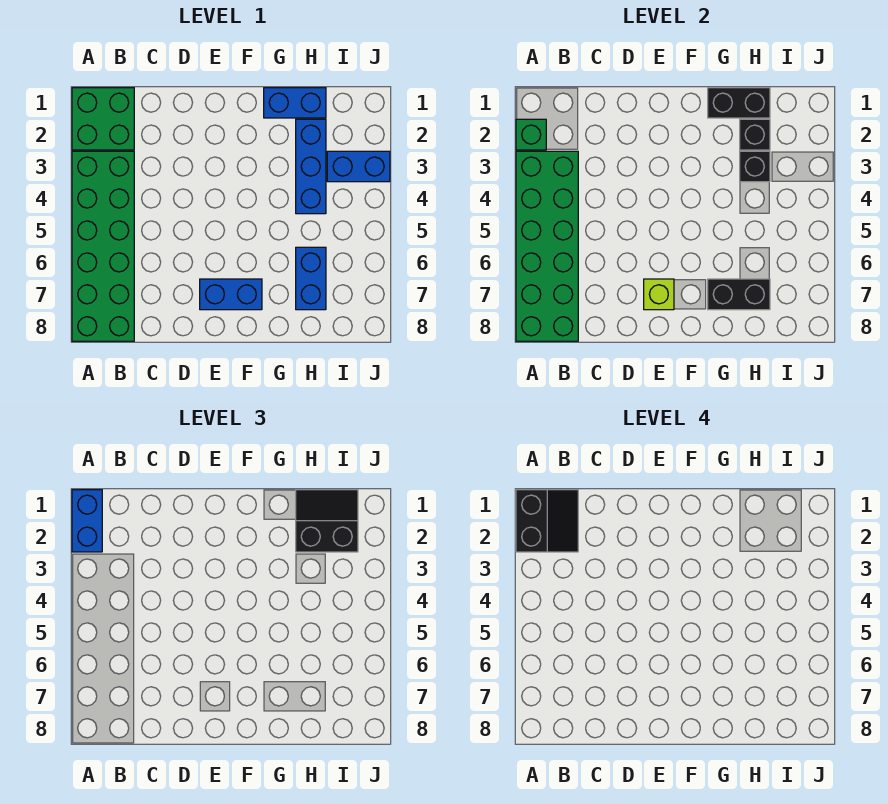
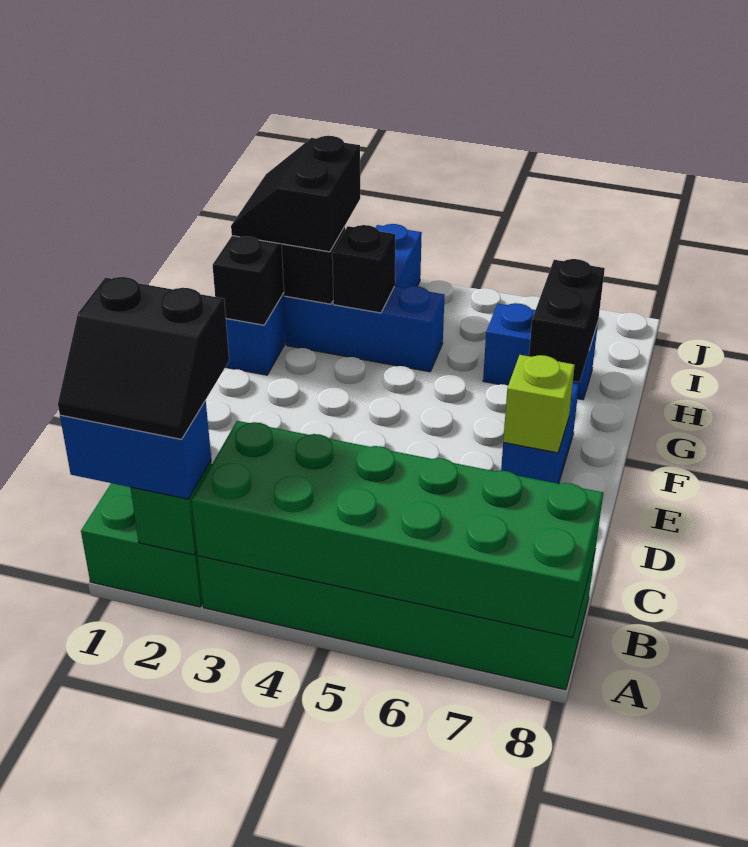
black slope A1:B2 level 4 top A -> black slope A1:B2 level 4 top B

